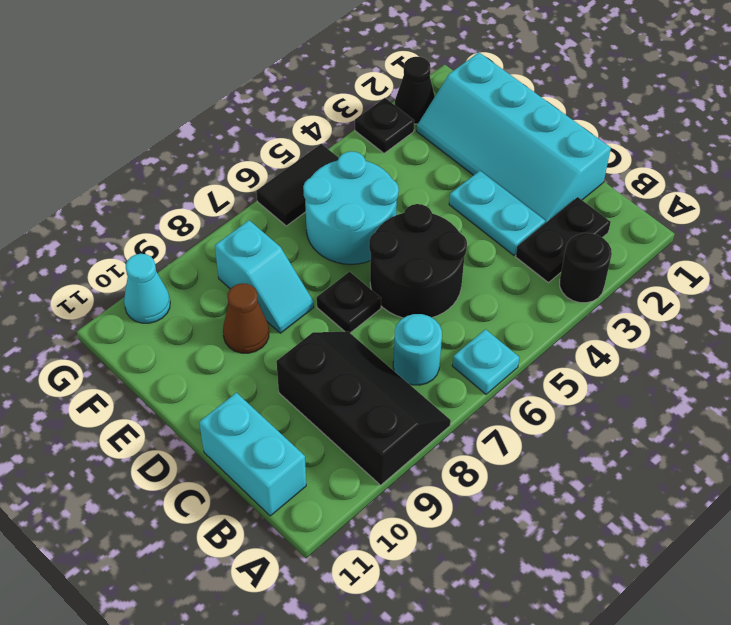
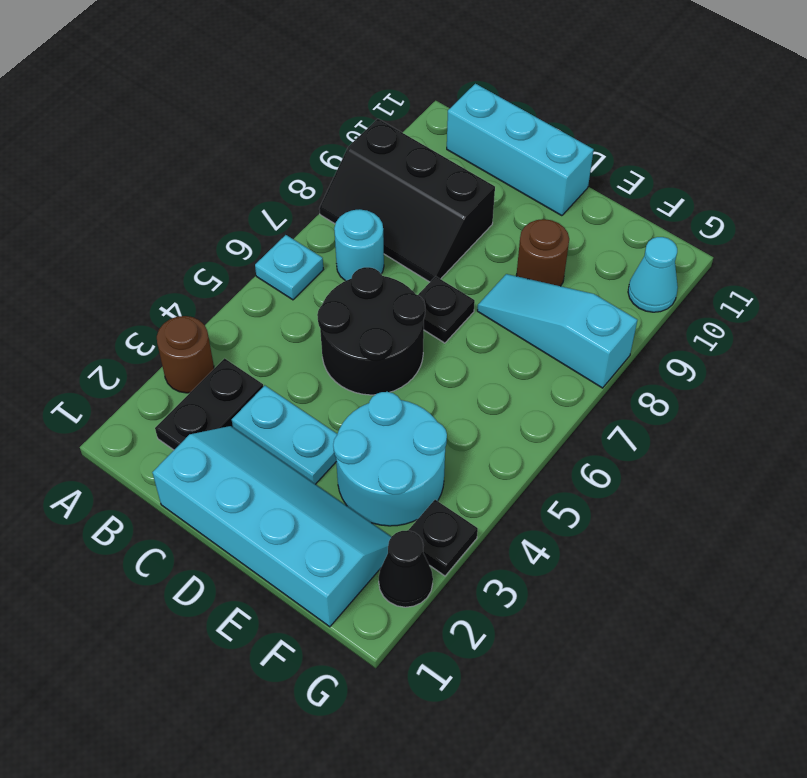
black round brick A3 level 1 -> brown round brick A3 level 1
cyan brick B11:C11 level 1 -> cyan brick B11:D11 level 1
cyan round brick E5:F6 level 1 -> cyan round brick E3:F4 level 1
cyan slope E8:F8 level 1 top F -> cyan slope E8:G8 level 1 top G
brown cone E9 level 1 -> brown round brick E9 level 1
black tile G5:G6 level 1 -> none

